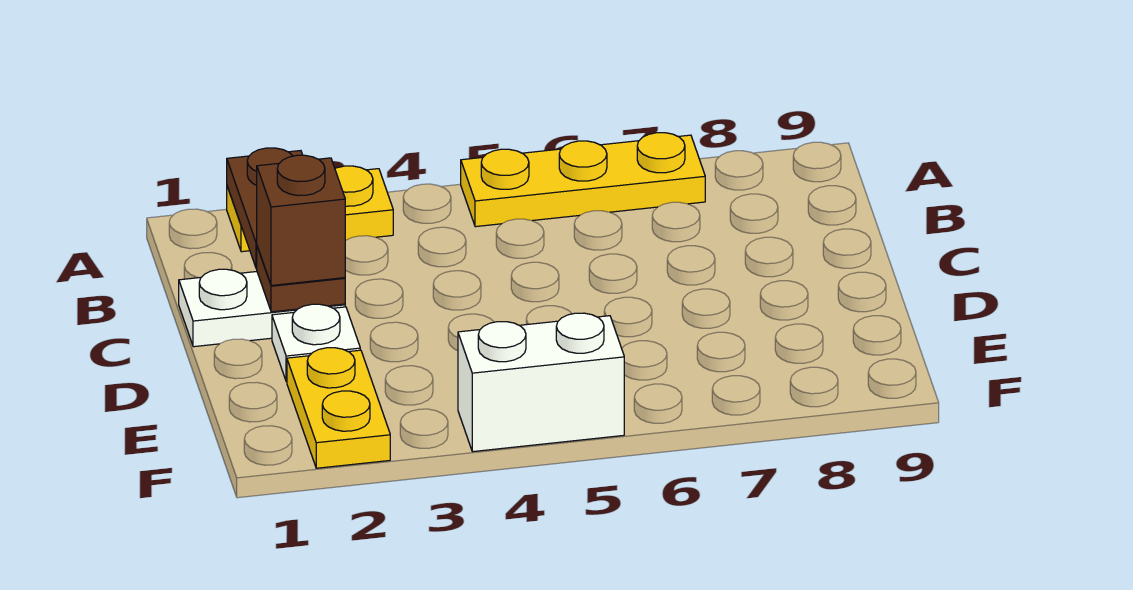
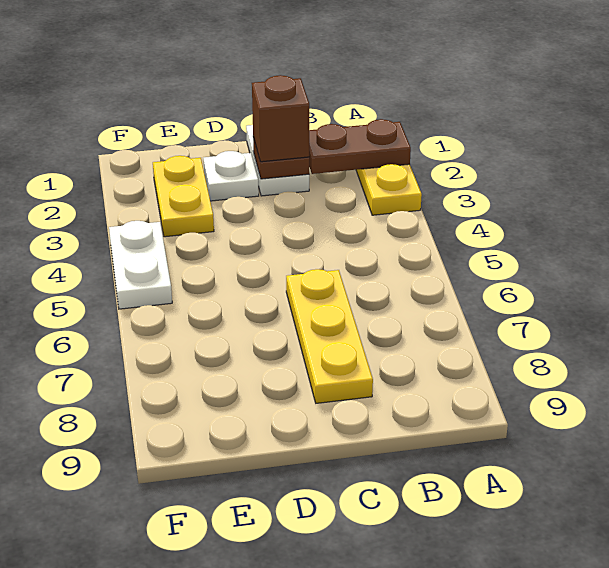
yellow plate A5:A7 level 1 -> yellow plate C6:C8 level 1
yellow plate E2:F2 level 1 -> yellow plate E2:E3 level 1
white brick F4:F5 level 1 -> white plate F4:F5 level 1

